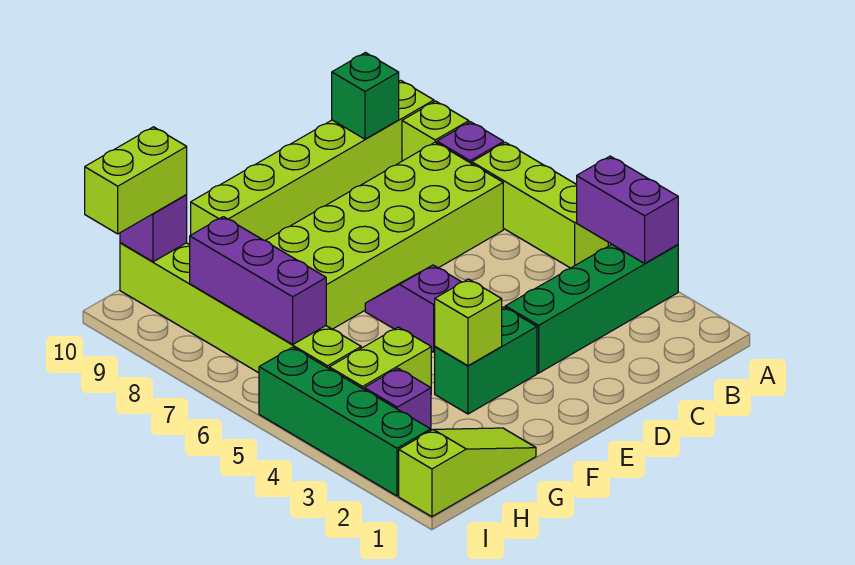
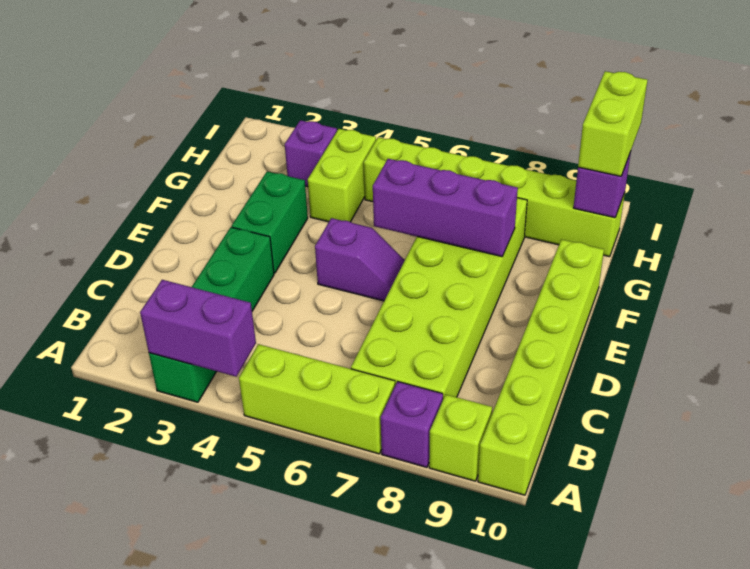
green brick B10 level 2 -> none
lime brick F3 level 2 -> none
lime slope G1:I1 level 1 top I -> none
purple brick H6:H8 level 2 -> purple brick F6:F8 level 2
green brick I2:I5 level 1 -> none

